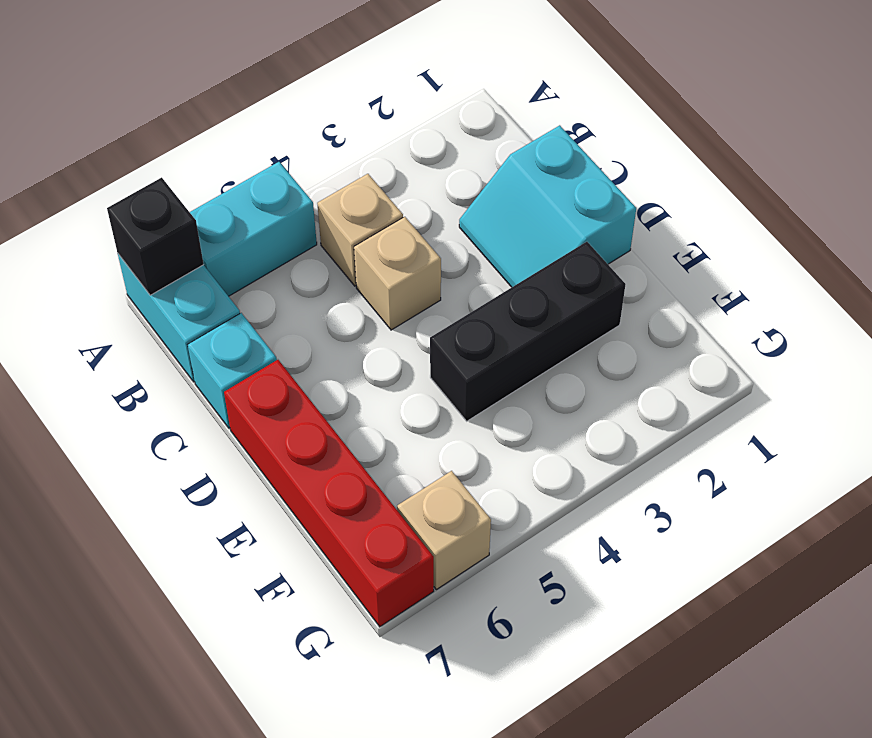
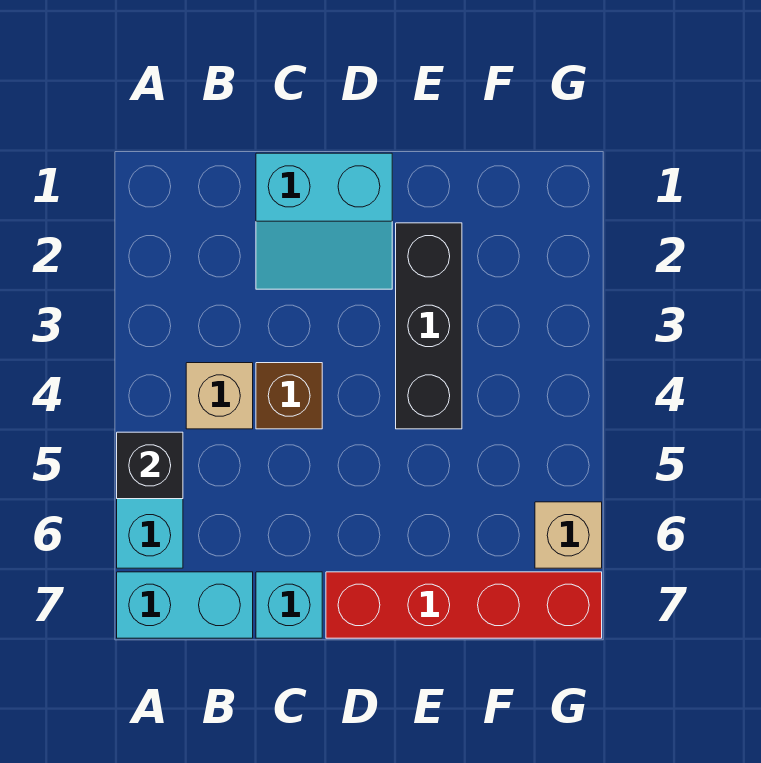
black brick A7 level 2 -> black brick A5 level 2
tan brick C4 level 1 -> brown brick C4 level 1

